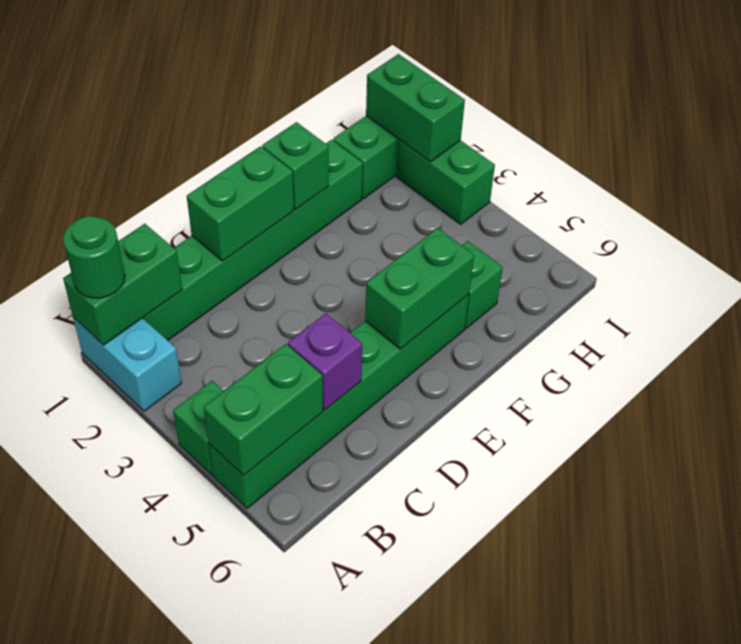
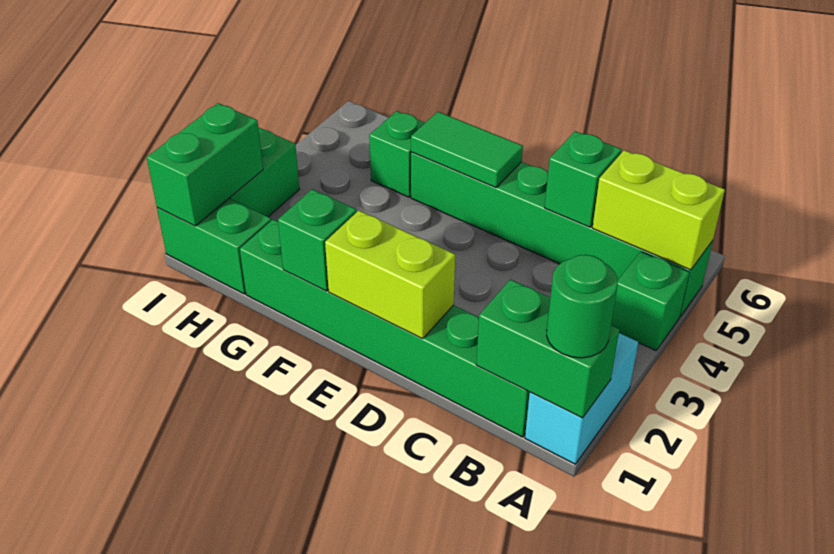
green brick A5:B5 level 2 -> lime brick A5:B5 level 2
purple brick C5 level 2 -> green brick C5 level 2
green brick D1:E1 level 2 -> lime brick D1:E1 level 2
green brick E5:F5 level 2 -> green tile E5:F5 level 2

